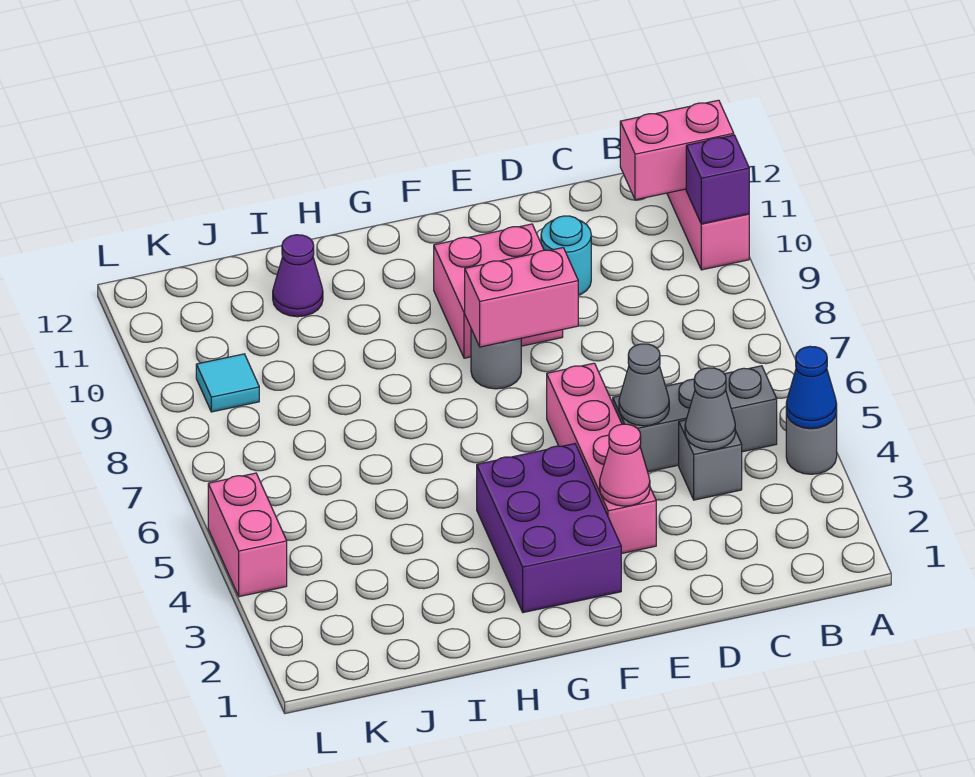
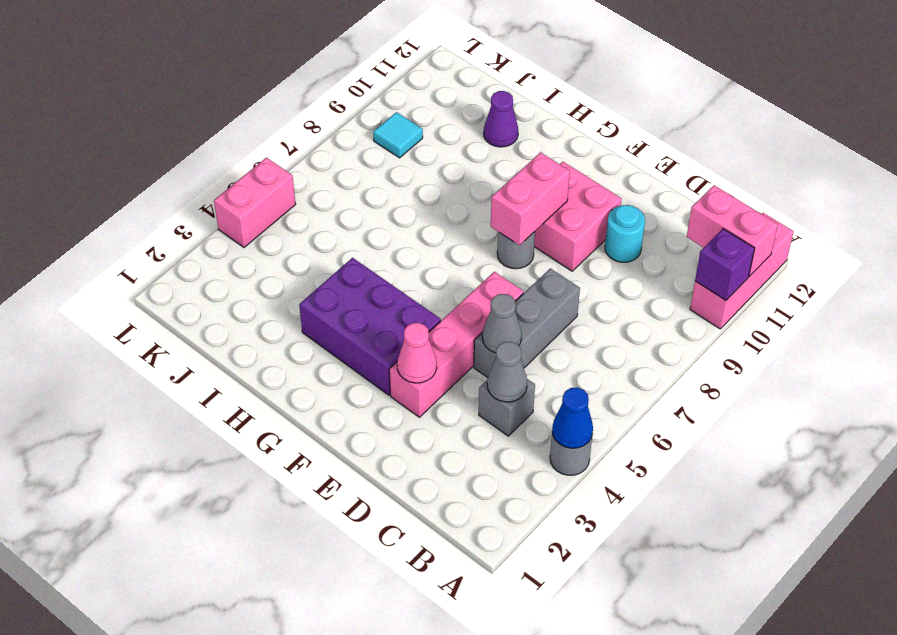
grey brick B5:D5 level 1 -> grey brick D5:D7 level 1
pink brick E8:F8 level 2 -> pink brick F8:F9 level 2
purple brick F2:G4 level 1 -> purple brick F3:H4 level 1

